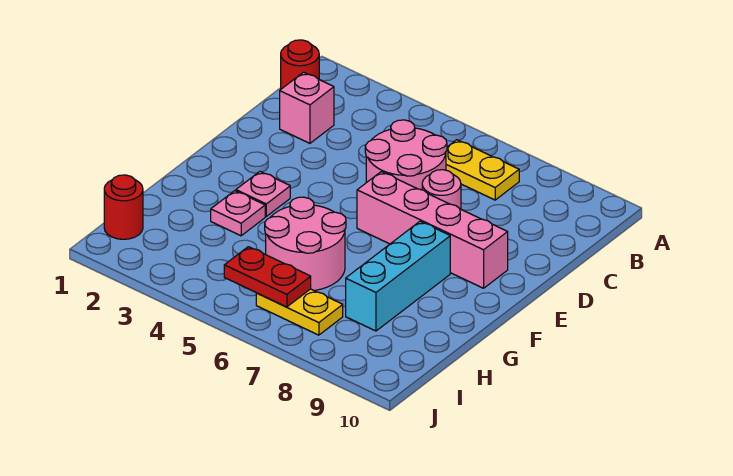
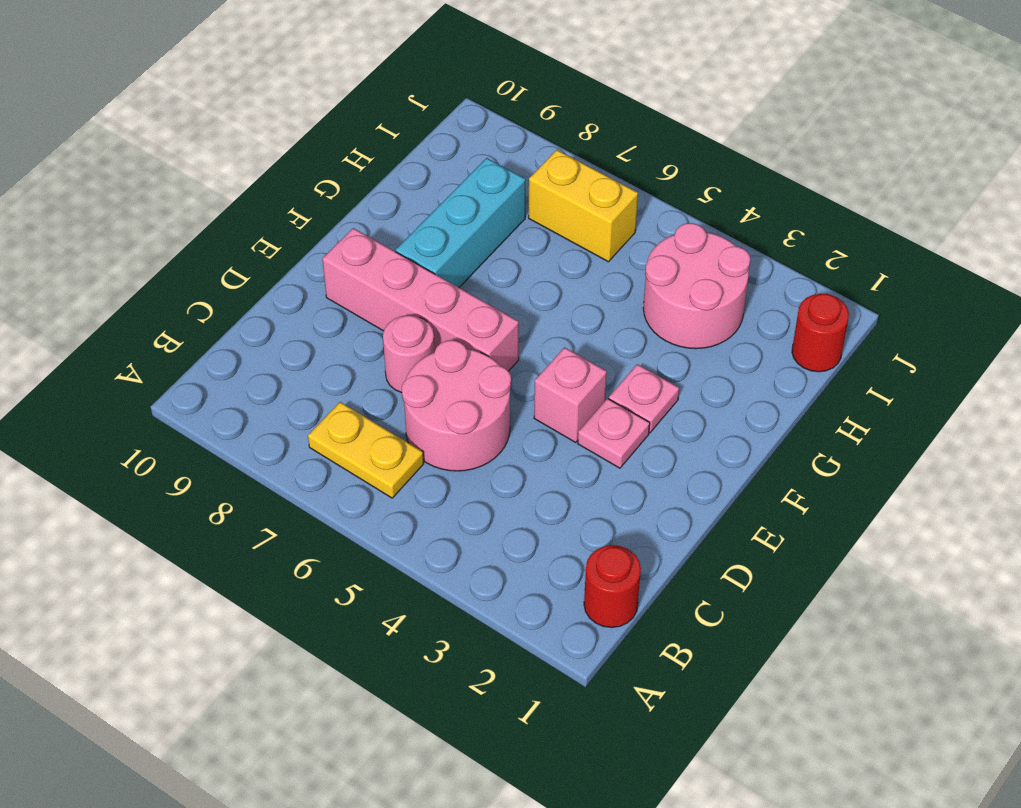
pink brick C2 level 1 -> pink brick E4 level 1
pink plate G3 level 1 -> pink plate E3 level 1
pink round brick G5:H6 level 1 -> pink round brick H3:I4 level 1
red plate I5:I6 level 2 -> none
yellow plate I6:I7 level 1 -> yellow brick I6:I7 level 1

